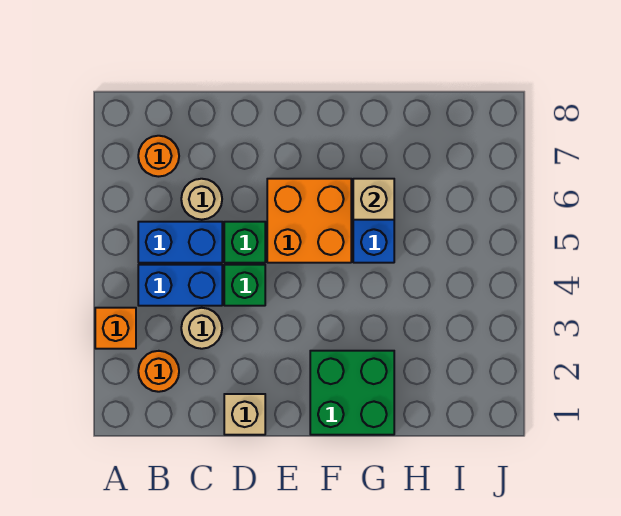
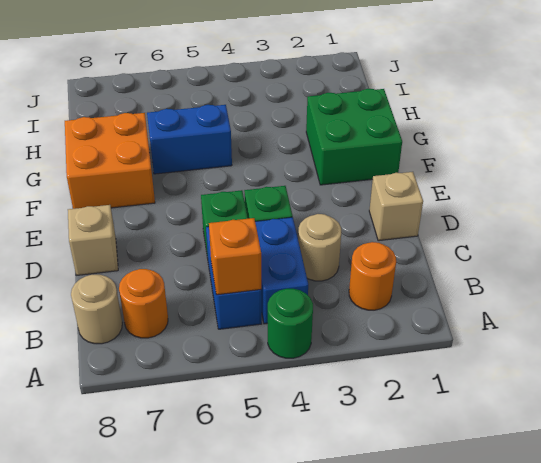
orange brick A3 level 1 -> orange brick B5 level 2
none -> green round brick A4 level 1
tan round brick C6 level 1 -> tan round brick B8 level 1
orange brick E5:F6 level 1 -> orange brick F7:G8 level 1
tan brick G6 level 2 -> tan brick D8 level 1

